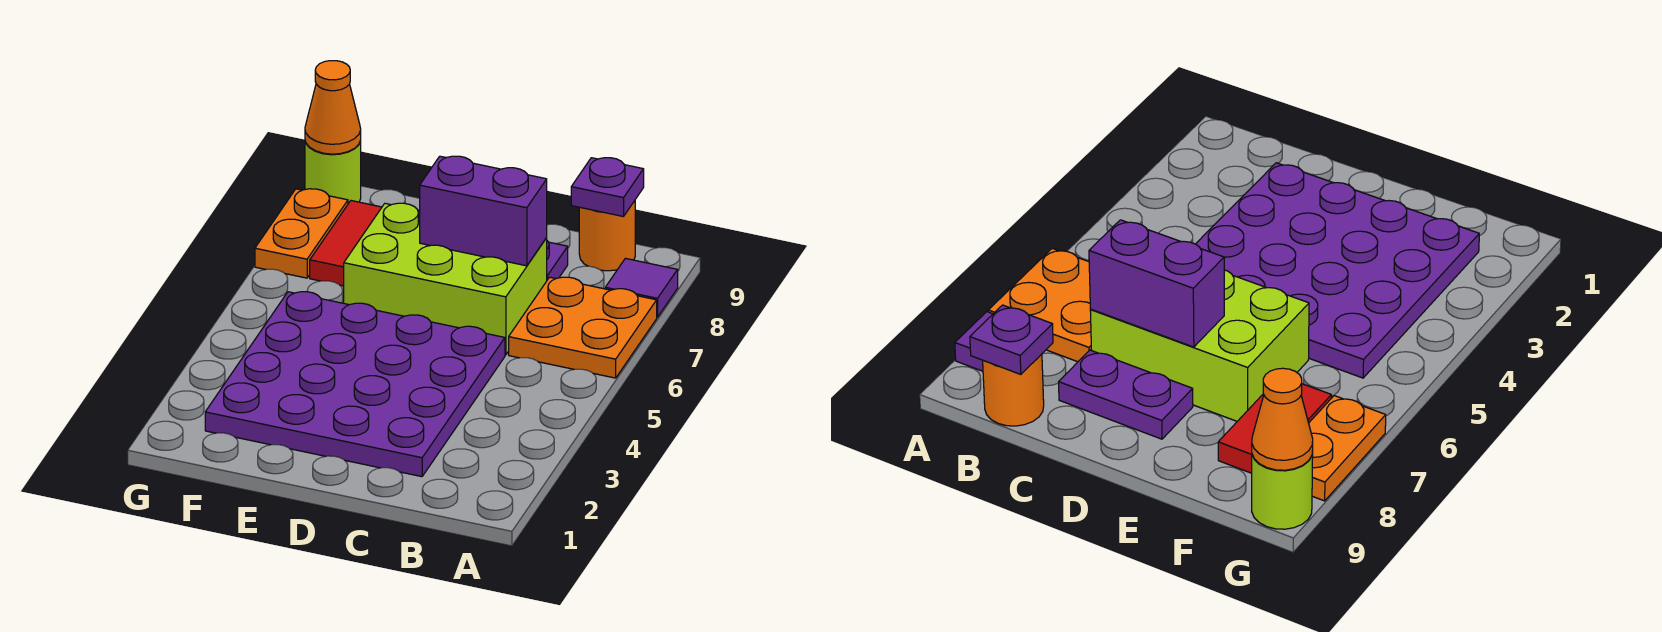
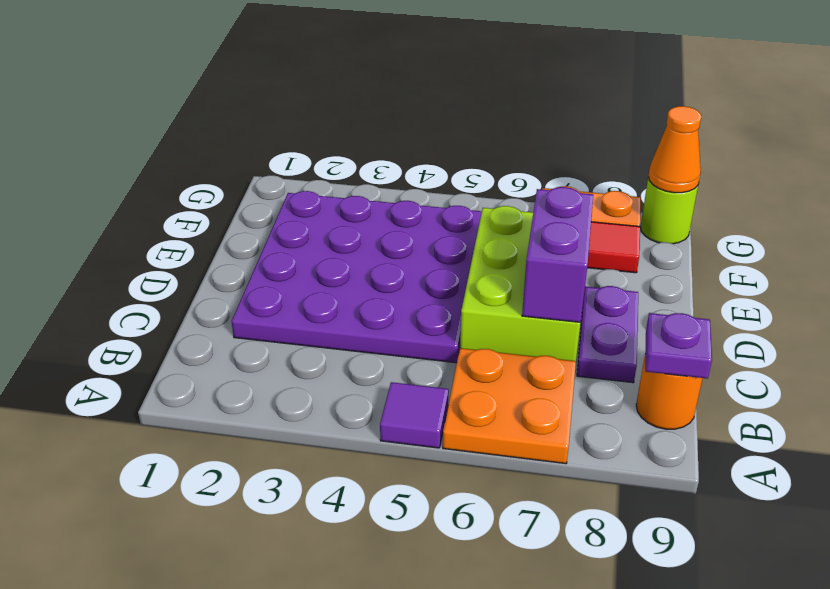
purple tile A8 level 1 -> purple tile A5 level 1

